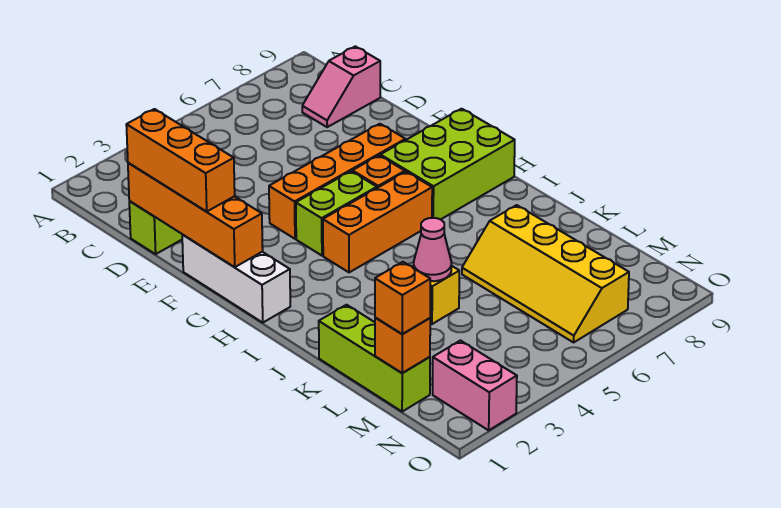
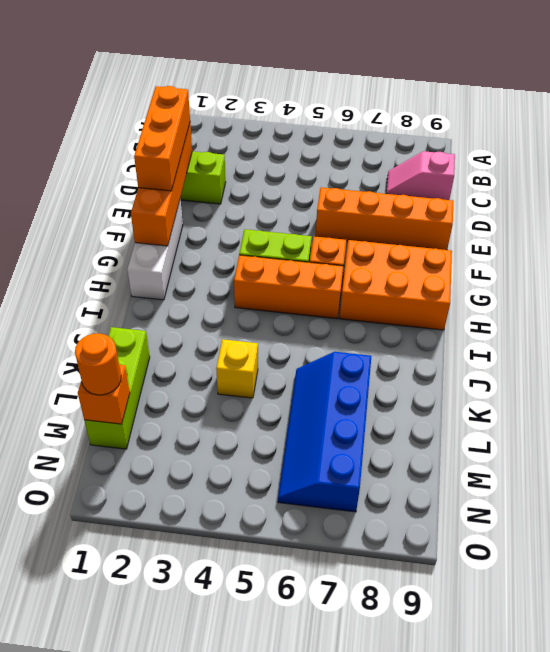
orange brick F4:F7 level 1 -> orange brick E6:E9 level 1
lime brick G7:H9 level 1 -> orange brick G7:H9 level 1
pink cone K4 level 2 -> none
yellow slope K6:N7 level 1 top 7 -> blue slope K6:N7 level 1 top 7
orange brick M1 level 3 -> orange round brick M1 level 3
pink brick N2:O2 level 1 -> none

